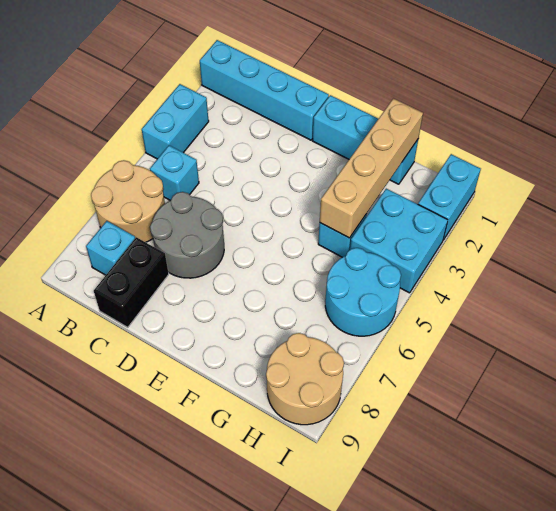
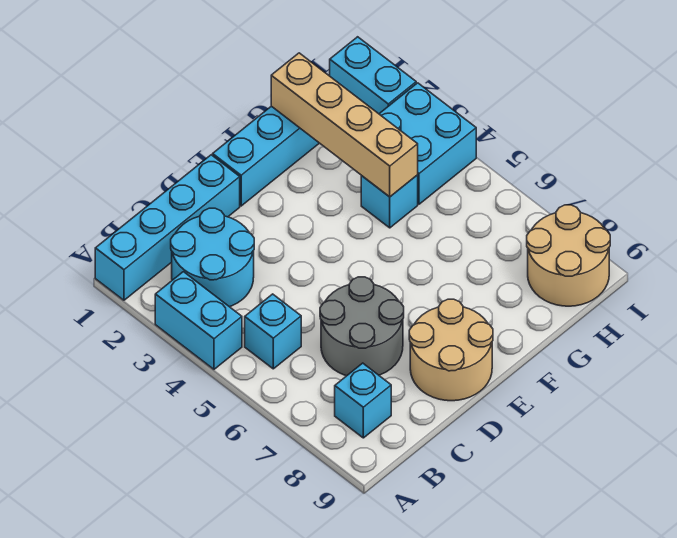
tan round brick A6:B7 level 1 -> tan round brick D8:E9 level 1
black brick C8:C9 level 1 -> none
cyan round brick H5:I6 level 1 -> cyan round brick B2:C3 level 1

